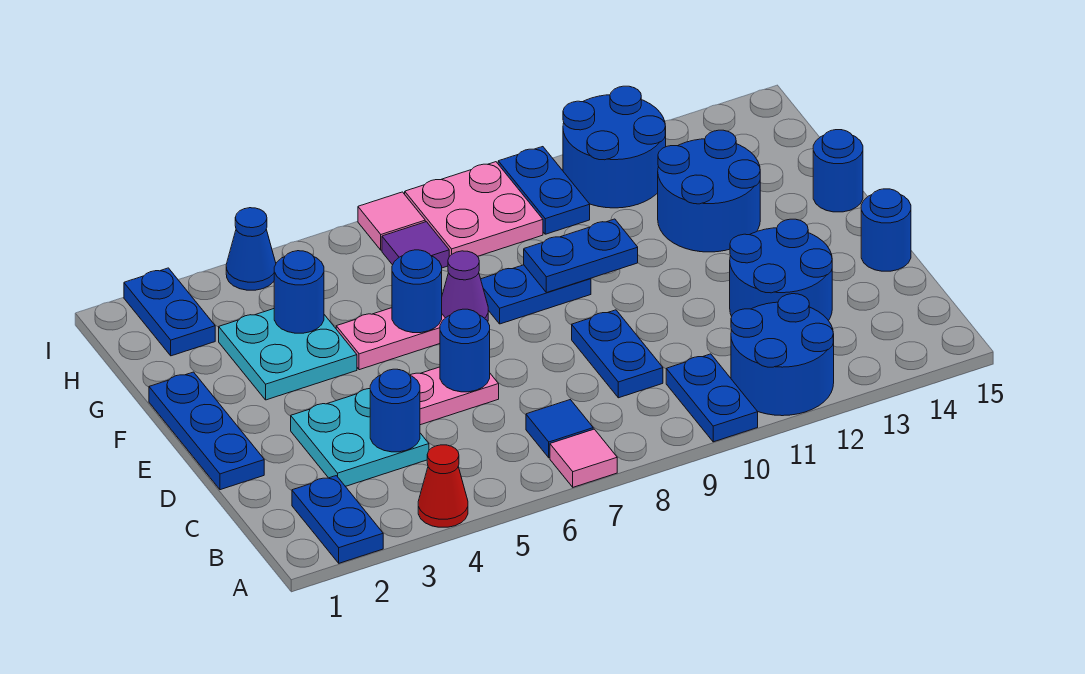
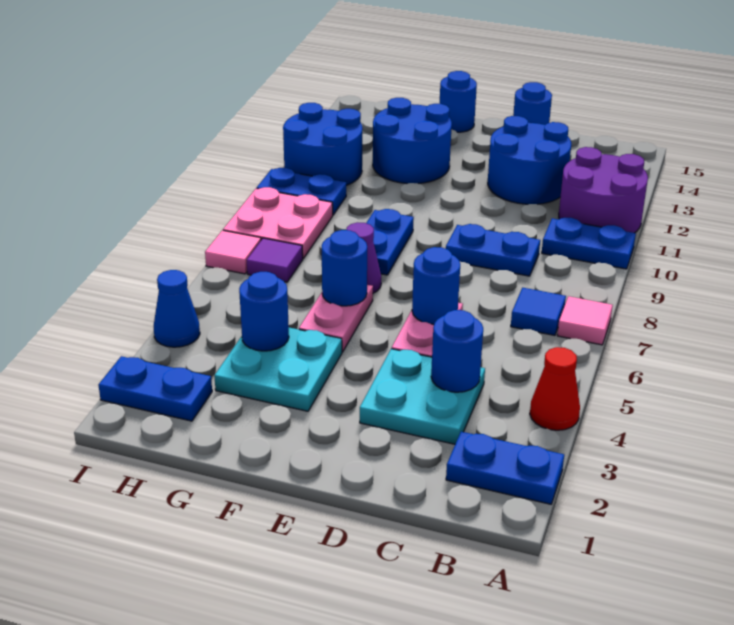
blue round brick A11:B12 level 1 -> purple round brick A11:B12 level 1
blue plate D1:F1 level 1 -> none
blue plate F9:F10 level 2 -> none

